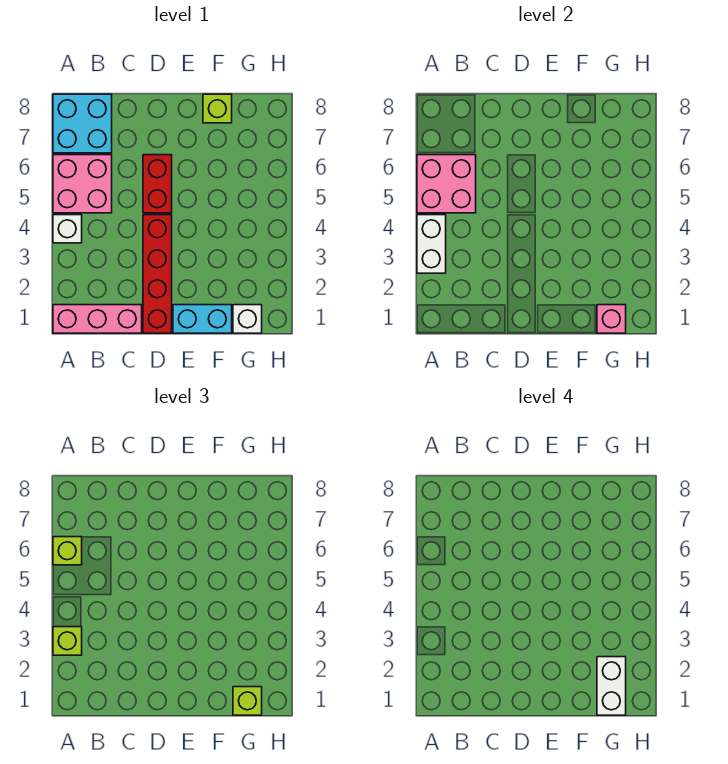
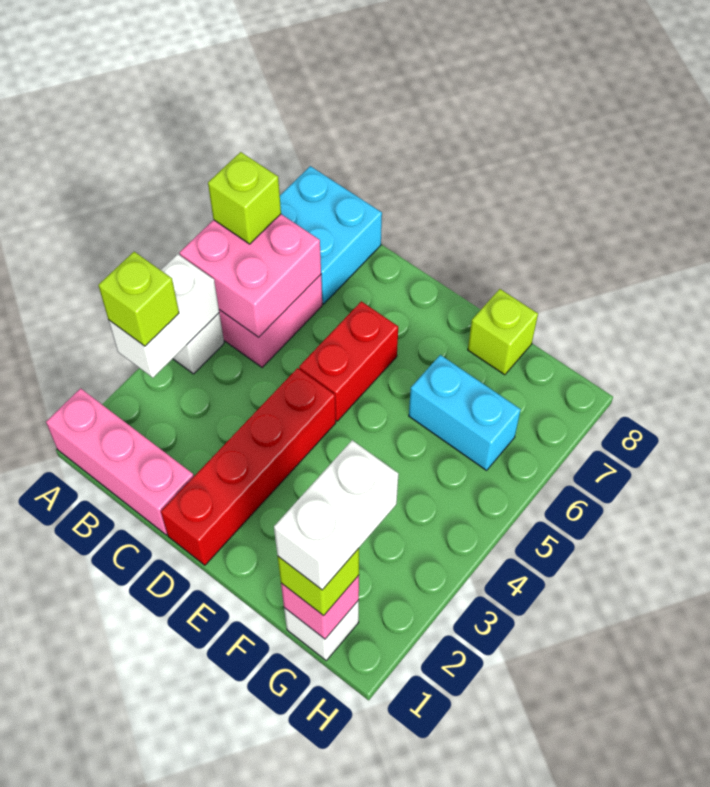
cyan brick E1:F1 level 1 -> cyan brick F6:G6 level 1

